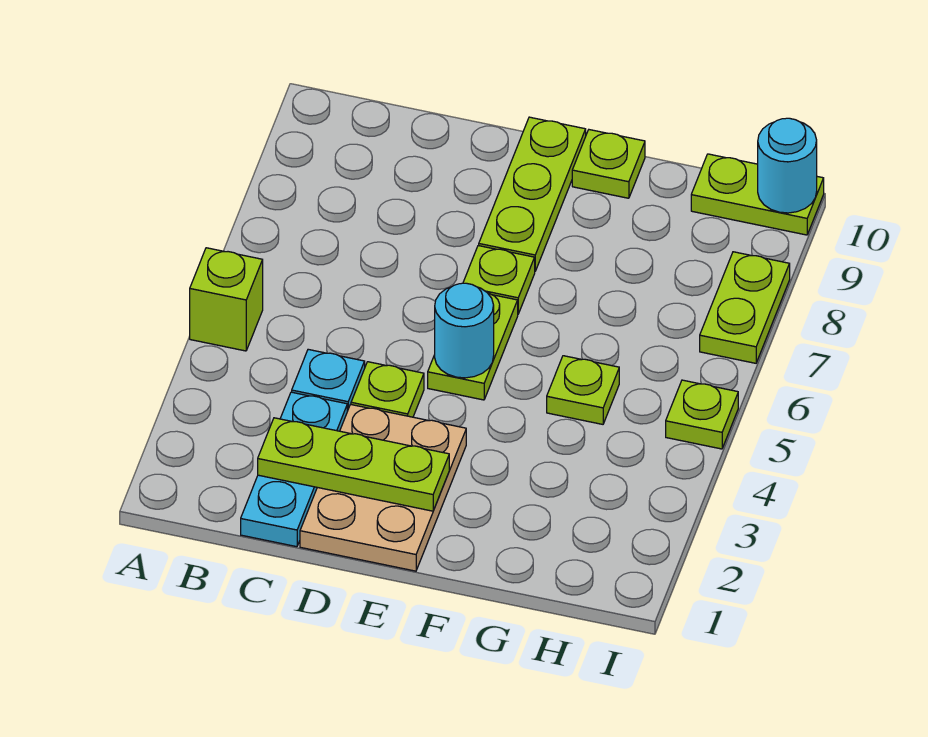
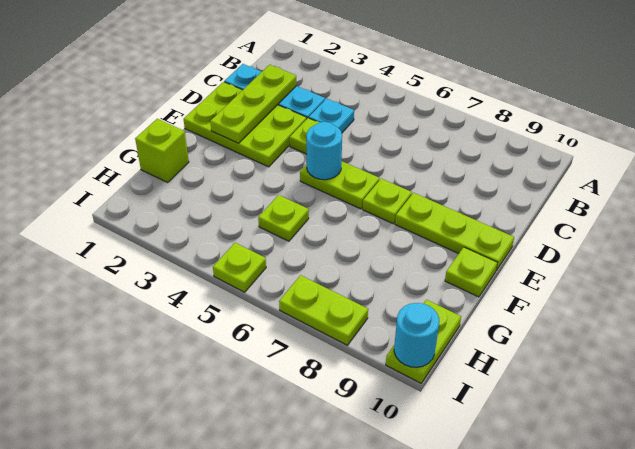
lime brick A5 level 1 -> lime brick G1 level 1
tan plate D1:E3 level 1 -> lime plate D1:E3 level 1

